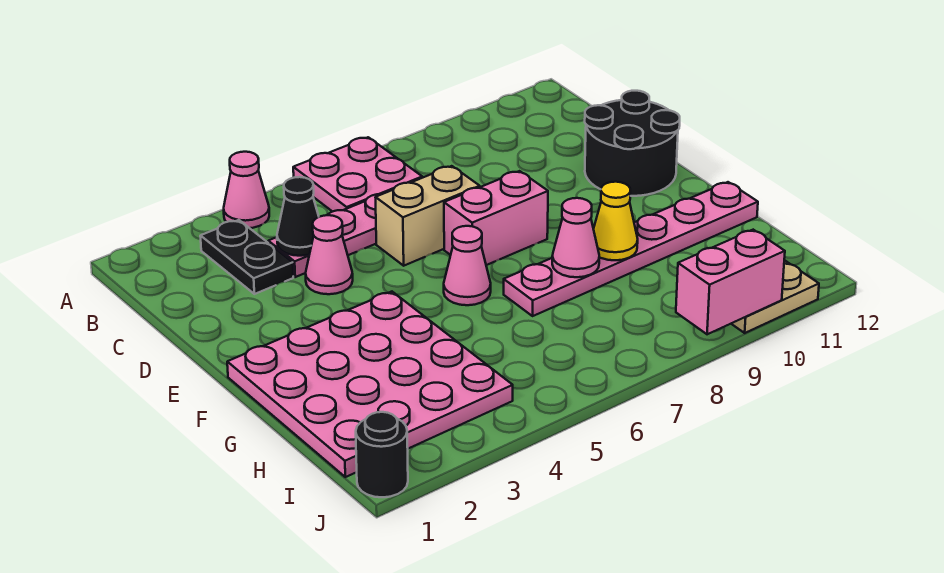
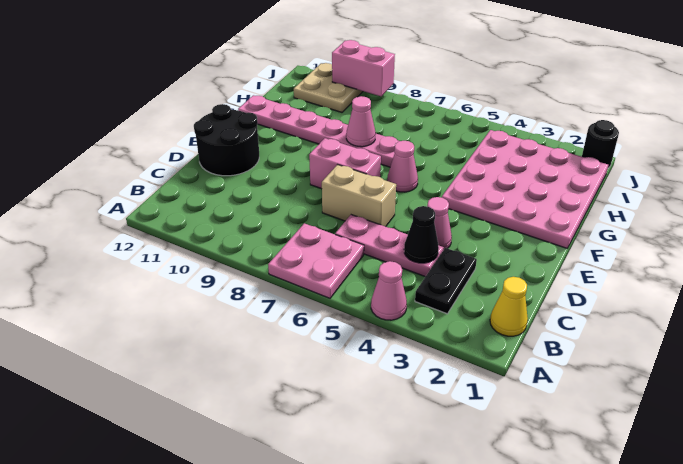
yellow cone G9 level 2 -> yellow cone B1 level 1

